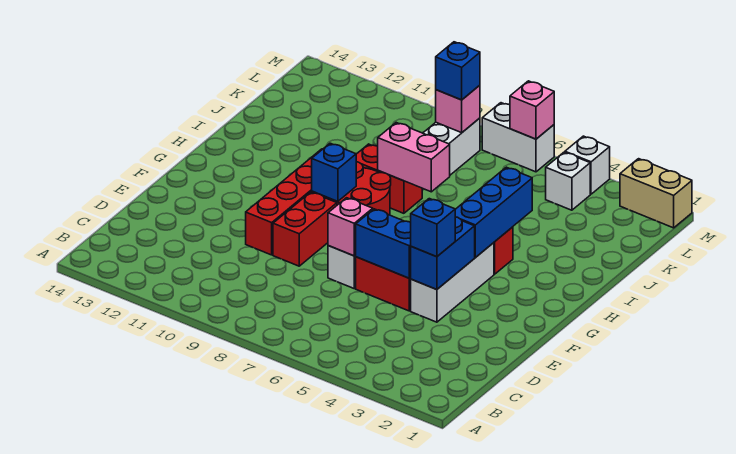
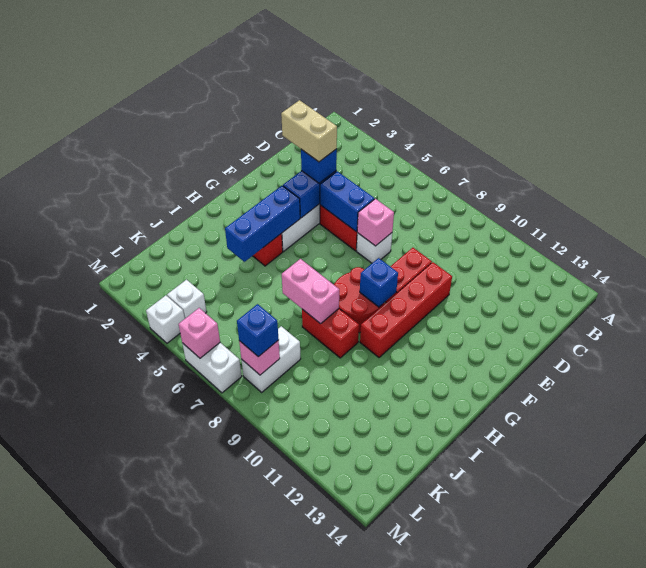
tan brick M1:M2 level 1 -> tan brick E3:E4 level 4

